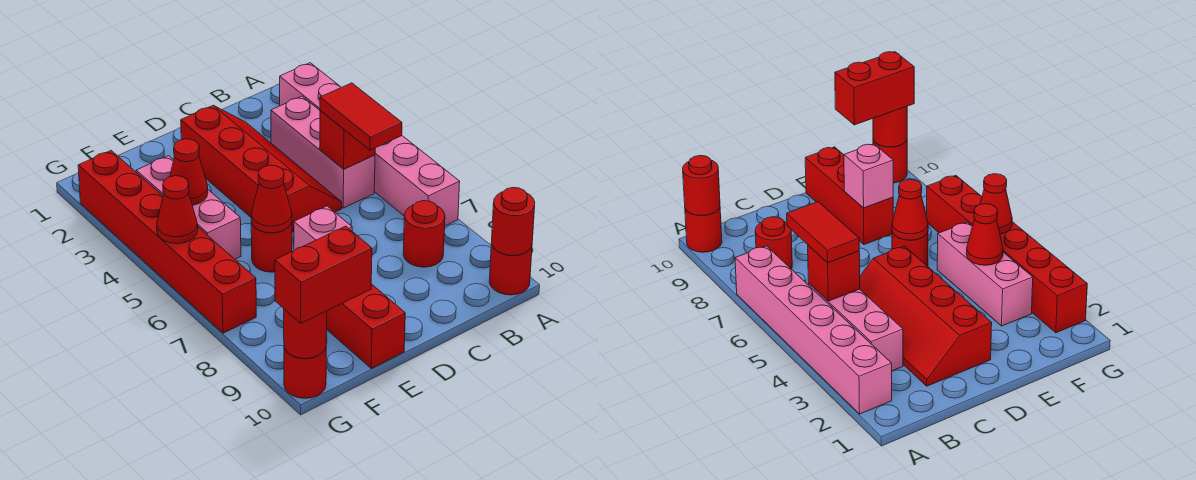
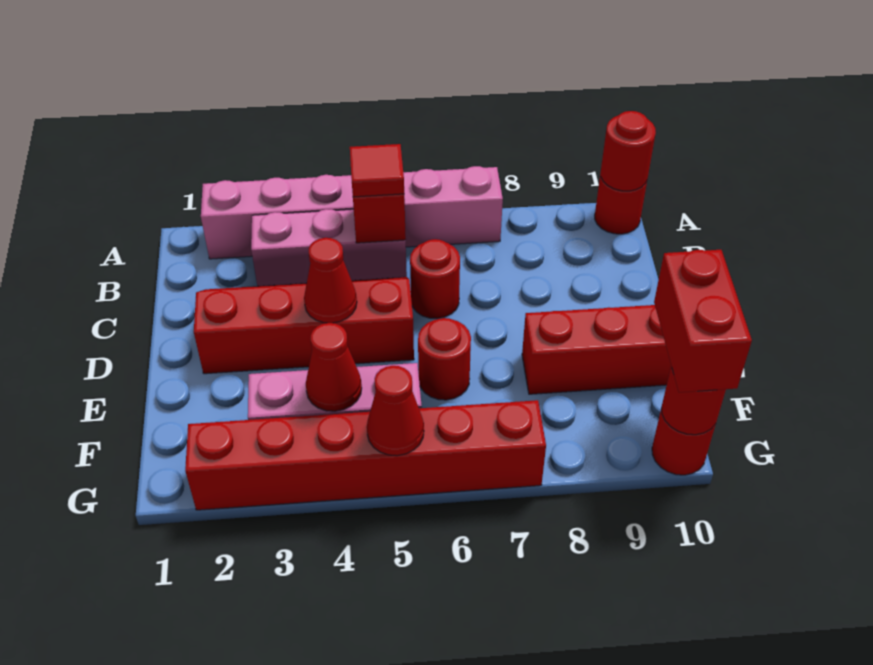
red tile B5:B6 level 3 -> red tile B5 level 3
red round brick B8 level 1 -> red round brick C6 level 1
red cone E6 level 2 -> red cone D4 level 2
pink brick E8 level 2 -> none

